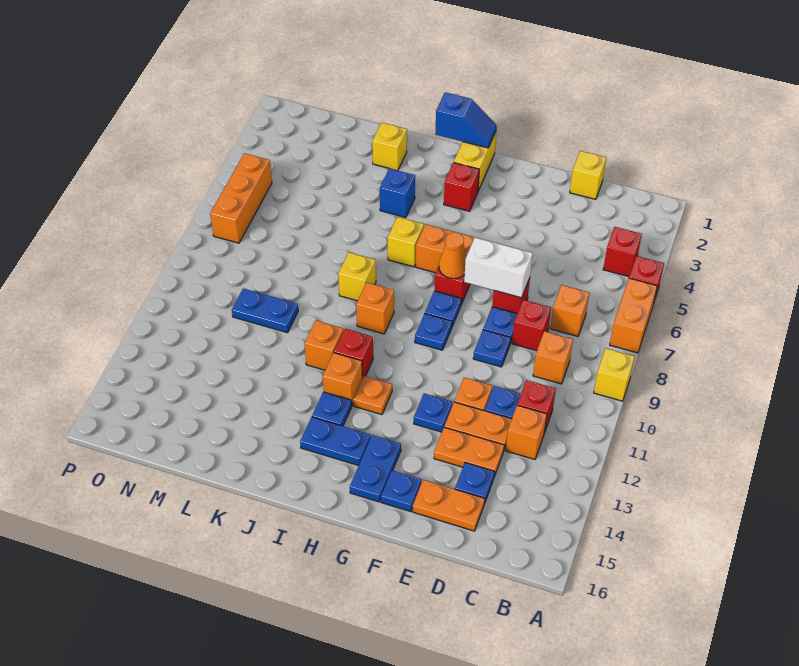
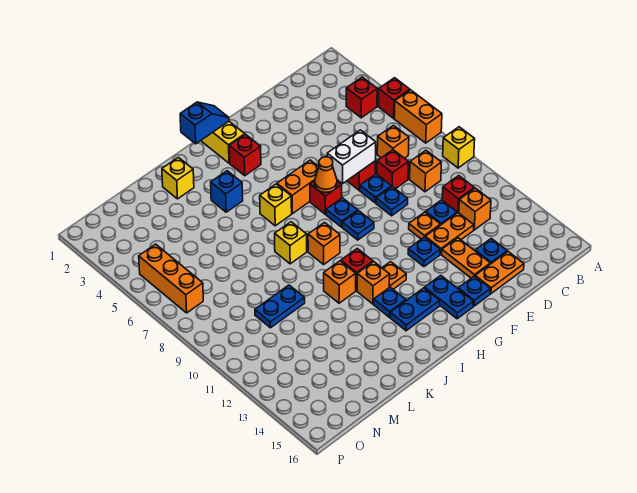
yellow brick D1 level 1 -> none
orange plate D13:E13 level 1 -> orange plate E13:E14 level 1

